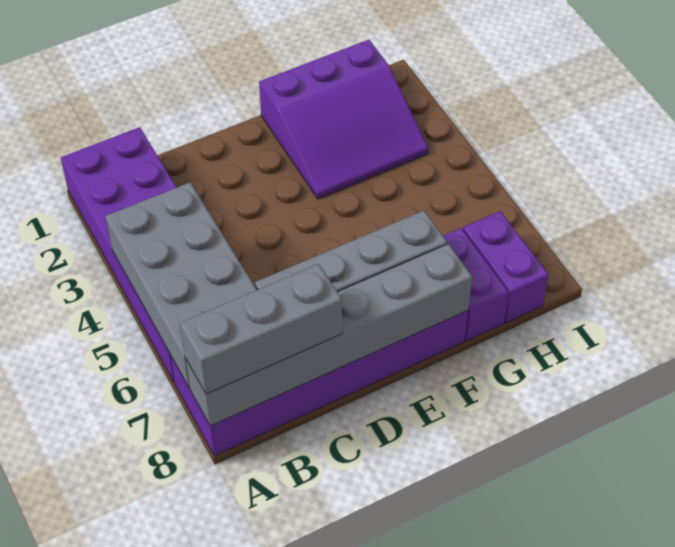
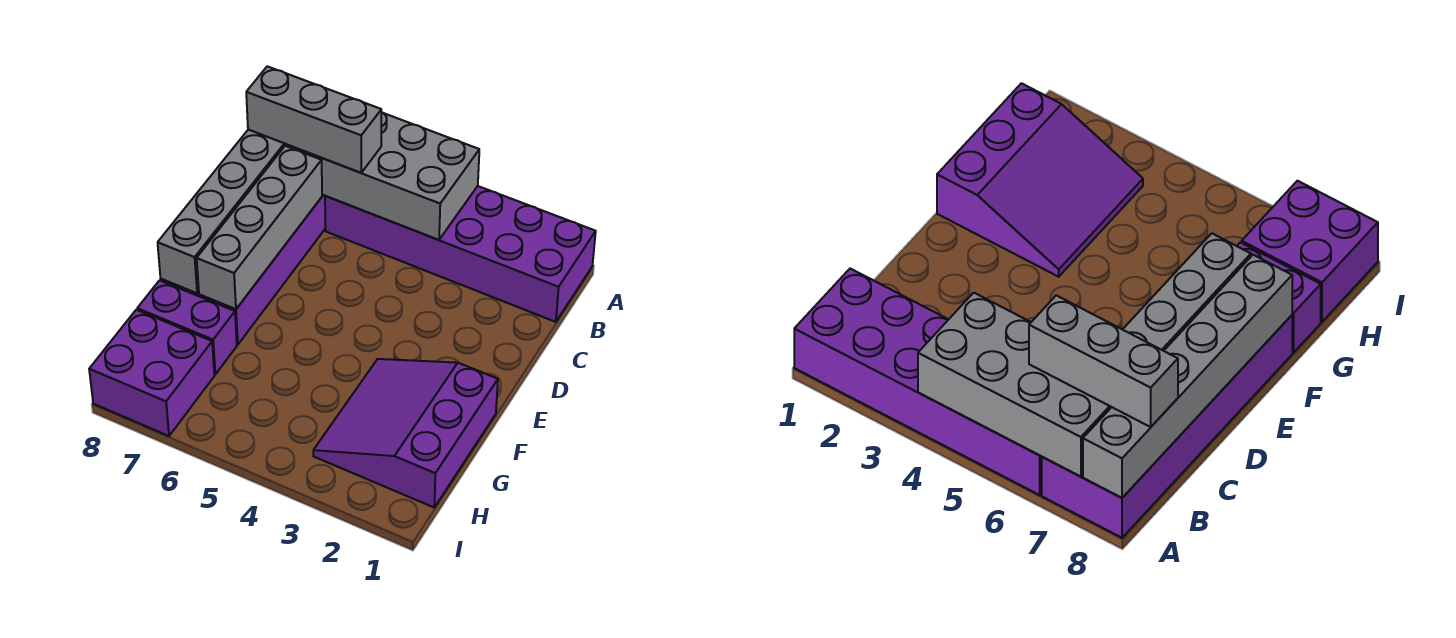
grey brick A8:C8 level 3 -> grey brick B6:B8 level 3
purple brick H7:H8 level 1 -> purple brick H7:I8 level 1

